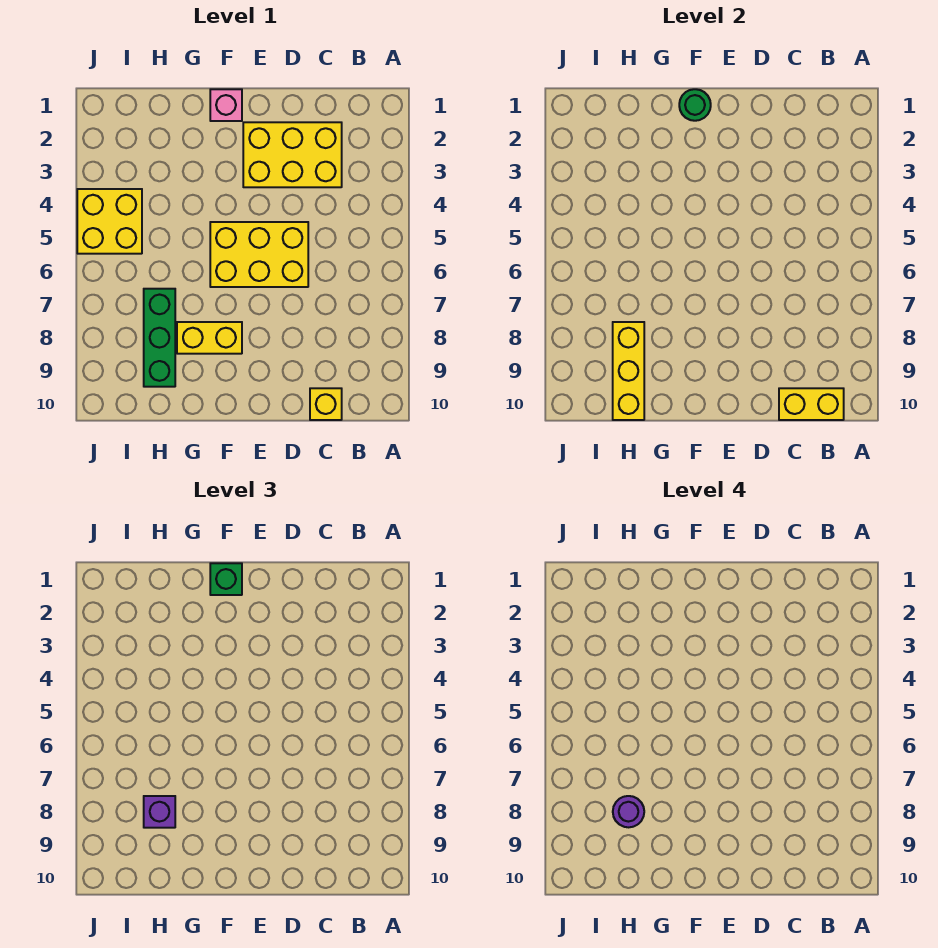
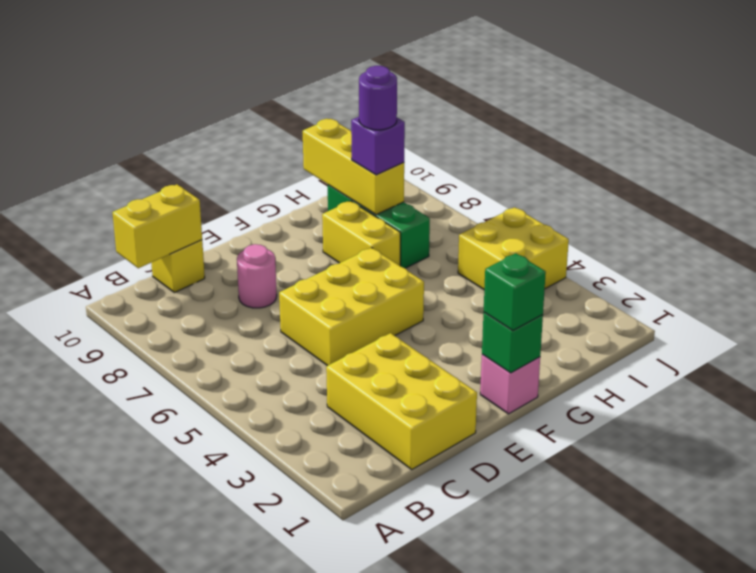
yellow brick C2:E3 level 1 -> yellow brick C1:D3 level 1
none -> pink round brick D8 level 1
green round brick F1 level 2 -> green brick F1 level 2
yellow brick F8:G8 level 1 -> yellow brick G7:G8 level 1

